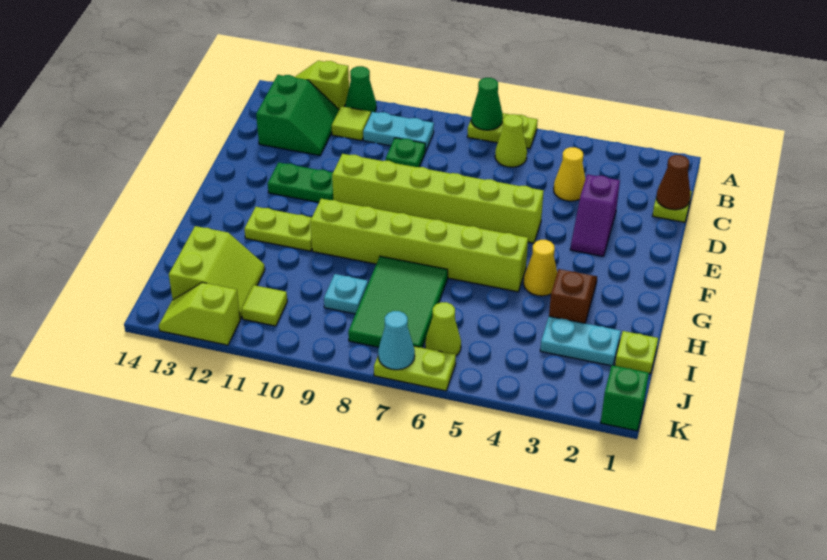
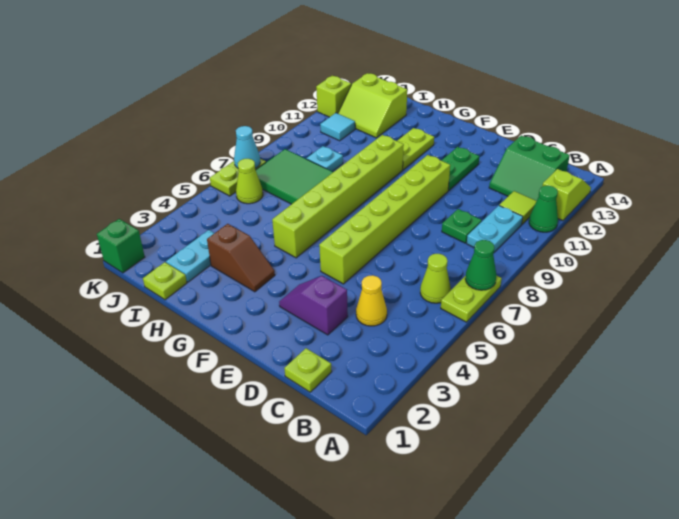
brown cone C1 level 2 -> none
yellow cone G4 level 1 -> none
lime tile J11 level 1 -> cyan tile J11 level 1

